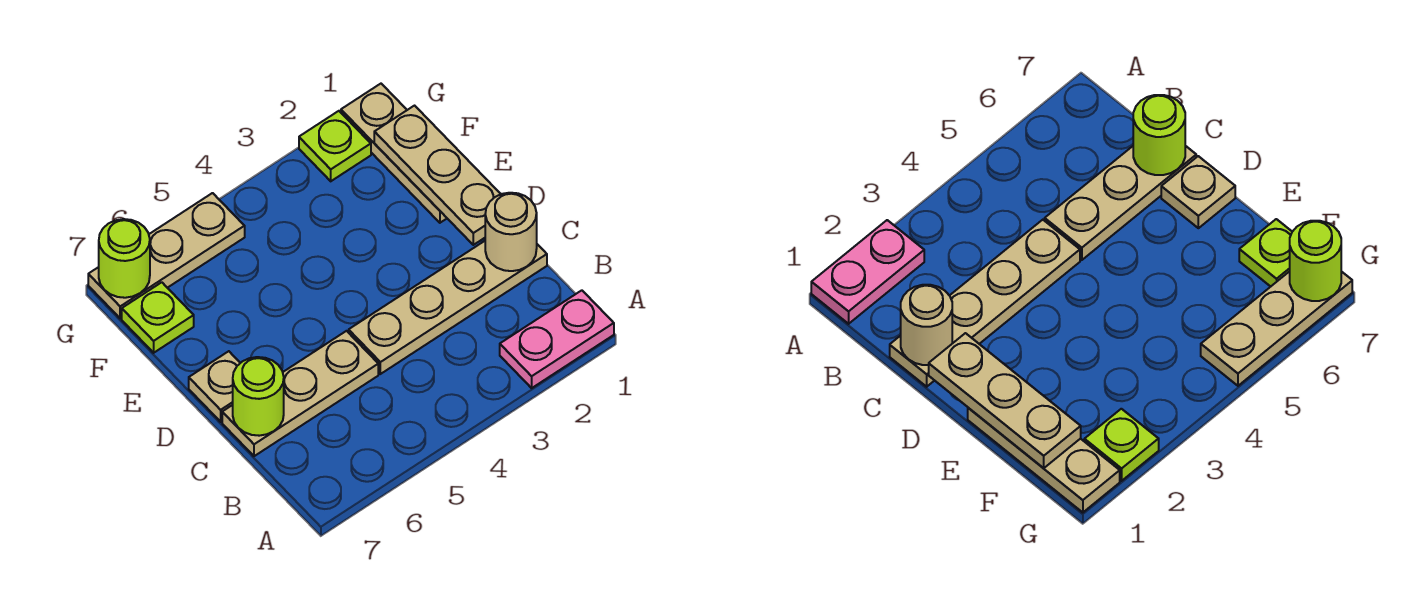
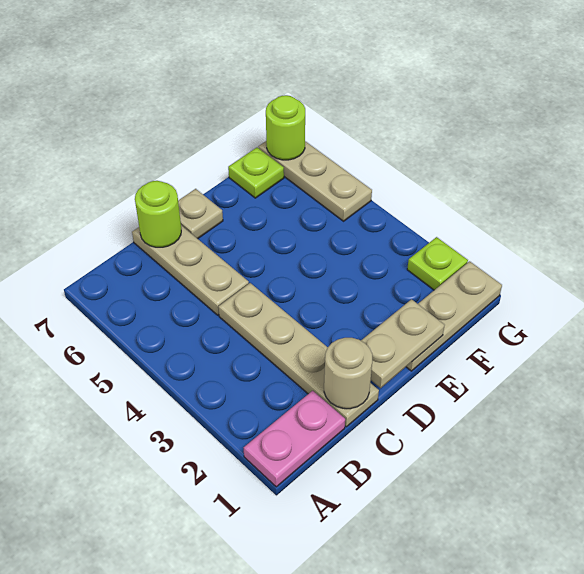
pink plate A1:A2 level 1 -> pink plate A1:B1 level 1
tan plate D1:F1 level 2 -> tan plate D1:E1 level 2

